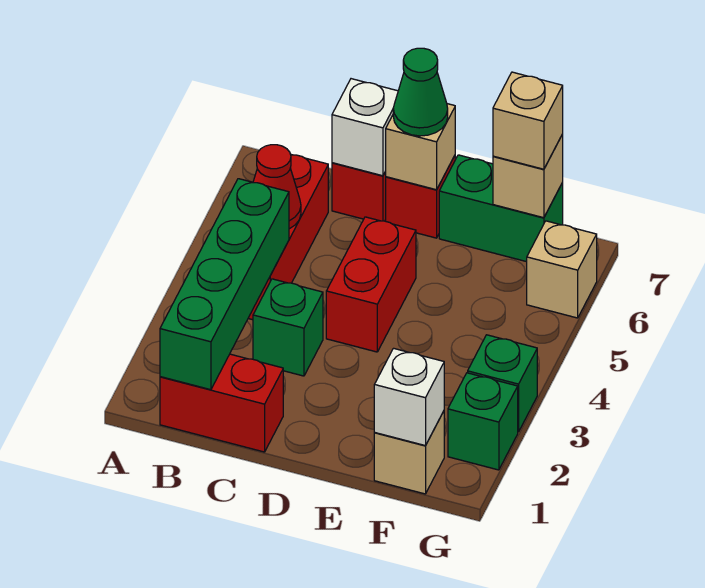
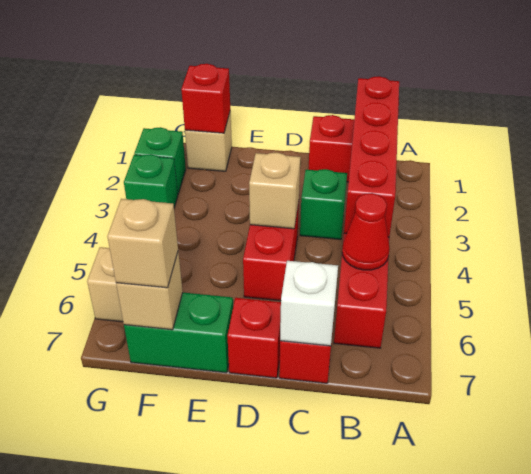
green brick B1:B4 level 2 -> red brick B1:B4 level 2
tan brick D7 level 2 -> tan brick D4 level 2
green cone D7 level 3 -> none
white brick F1 level 2 -> red brick F1 level 2

